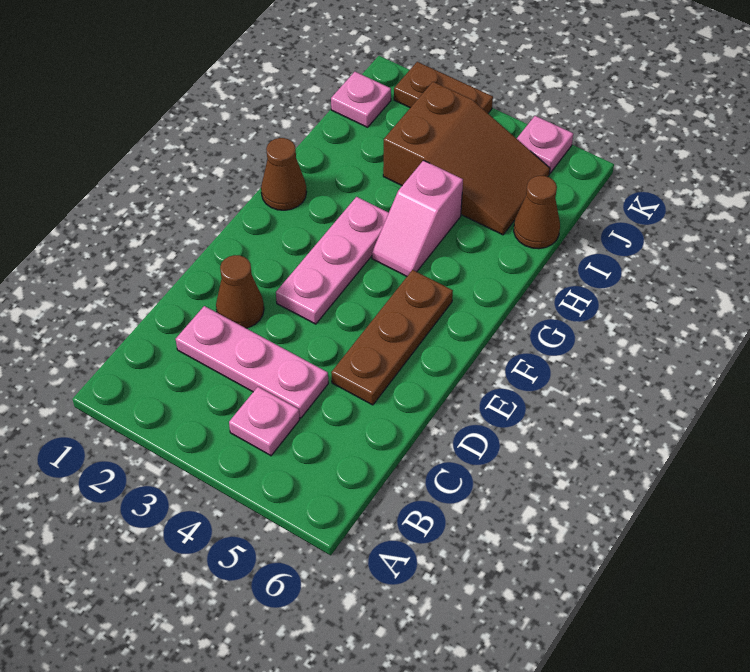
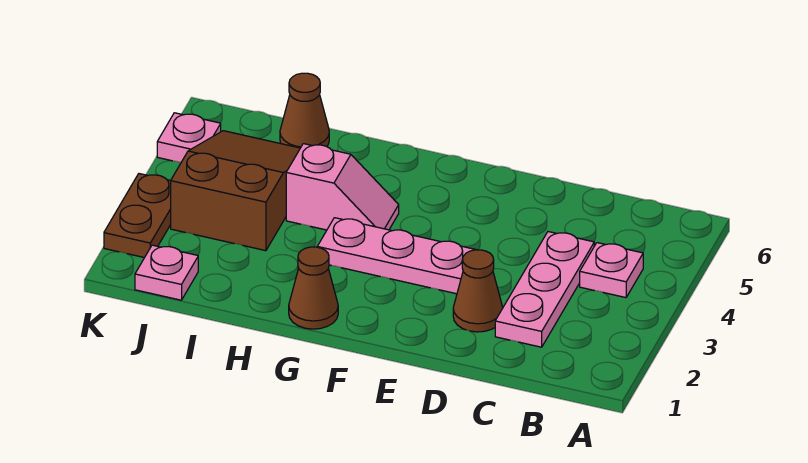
brown plate D5:F5 level 1 -> none

